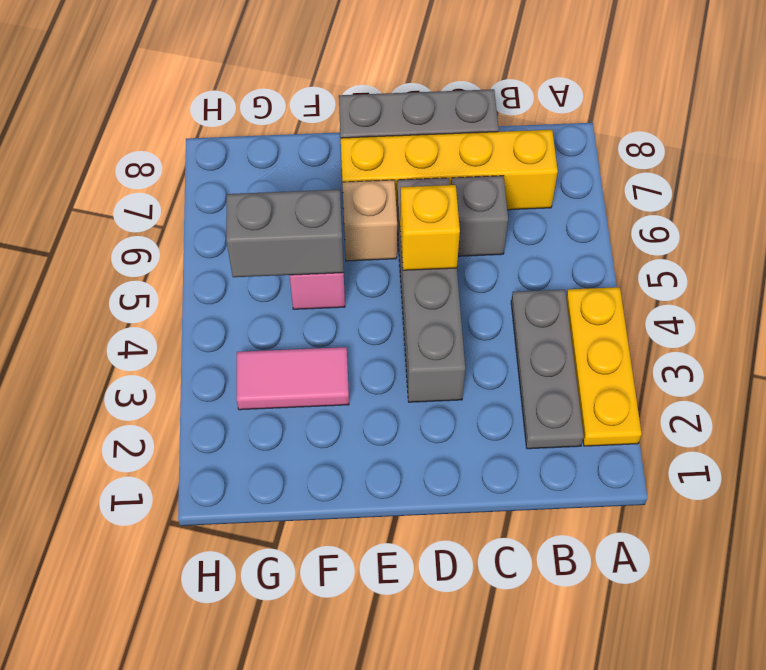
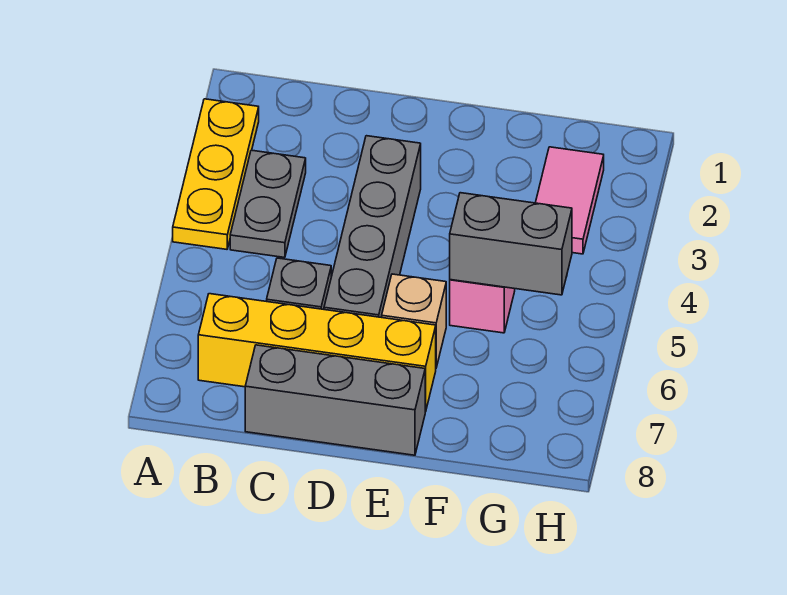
grey plate B2:B4 level 1 -> grey plate B3:B4 level 1
yellow brick D5 level 2 -> none
pink tile F3:G3 level 1 -> pink tile G2:G3 level 1

